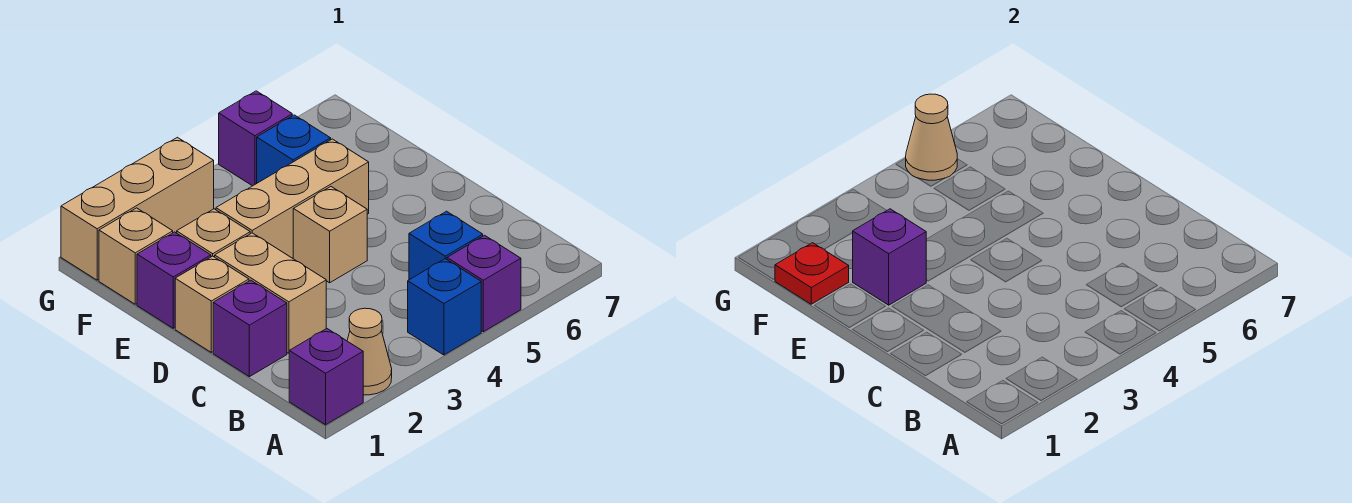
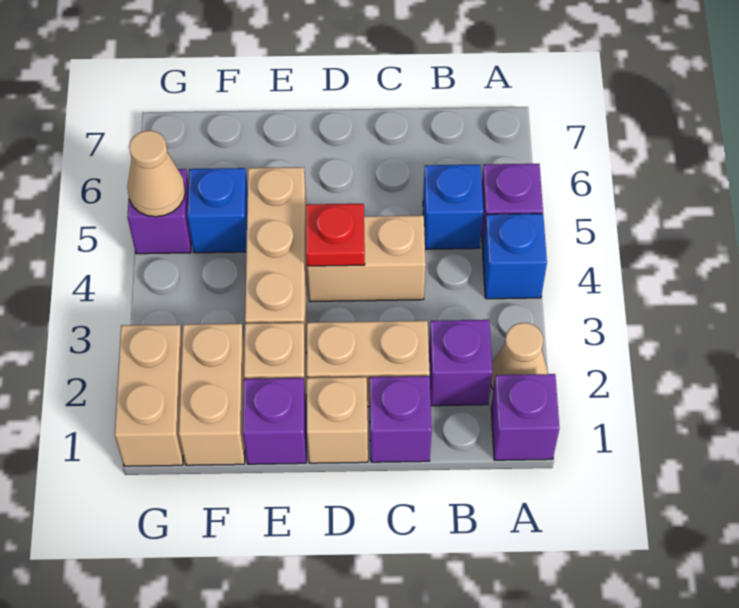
tan brick D4 level 1 -> tan brick C4:D4 level 1
purple brick E2 level 2 -> purple brick B2 level 1
tan brick F1 level 1 -> tan brick F1:F2 level 1
red plate F1 level 2 -> red plate D4 level 2
tan brick G1:G3 level 1 -> tan brick G1:G2 level 1

